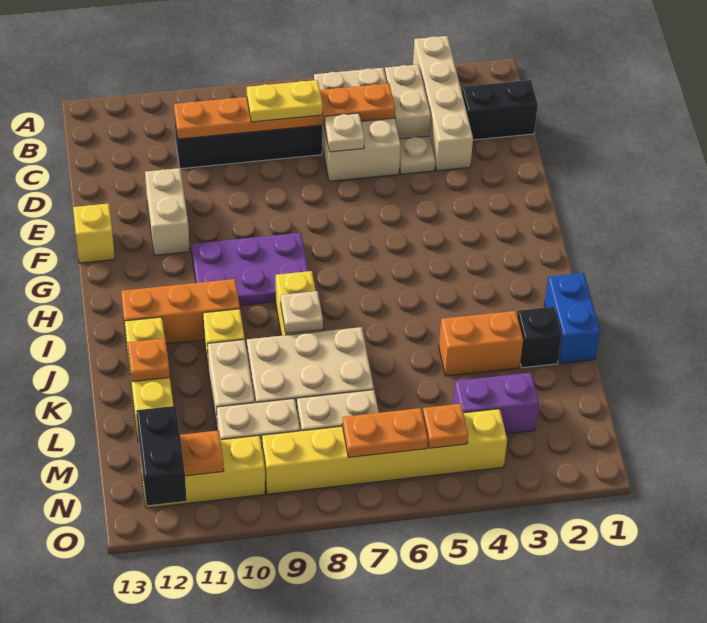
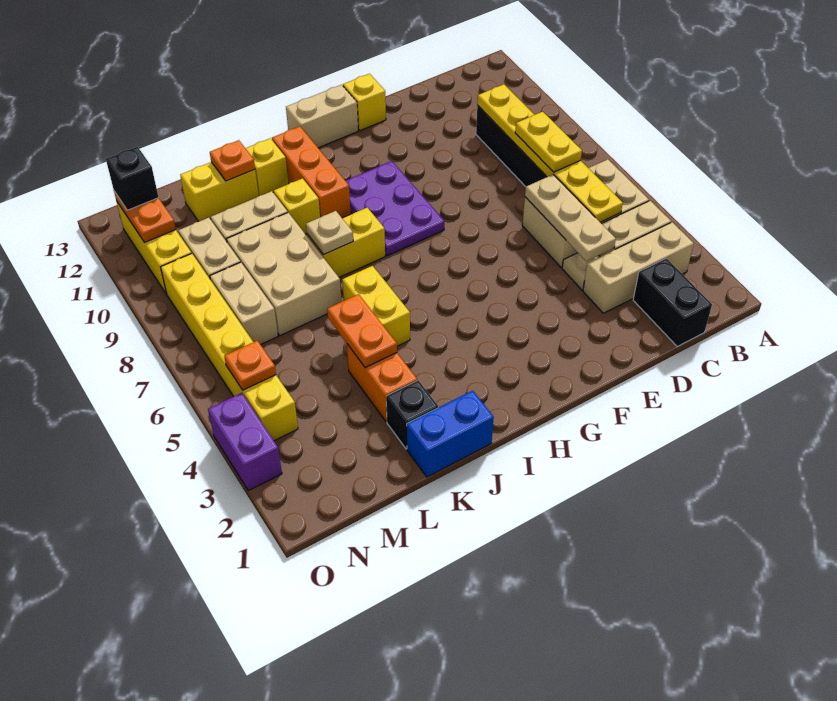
tan brick A3:D3 level 1 -> tan brick B3:D3 level 1
orange plate C5:C10 level 2 -> yellow plate C5:C10 level 2
tan plate D6 level 2 -> tan plate D4:D6 level 2
tan brick E11:F11 level 1 -> tan brick G13:H13 level 1
none -> yellow brick J5:J6 level 1
purple brick M3:M4 level 1 -> purple brick O3:O4 level 1
orange plate N6:N7 level 2 -> orange plate K4:K5 level 2
black brick N12:O12 level 3 -> black brick N12 level 3

